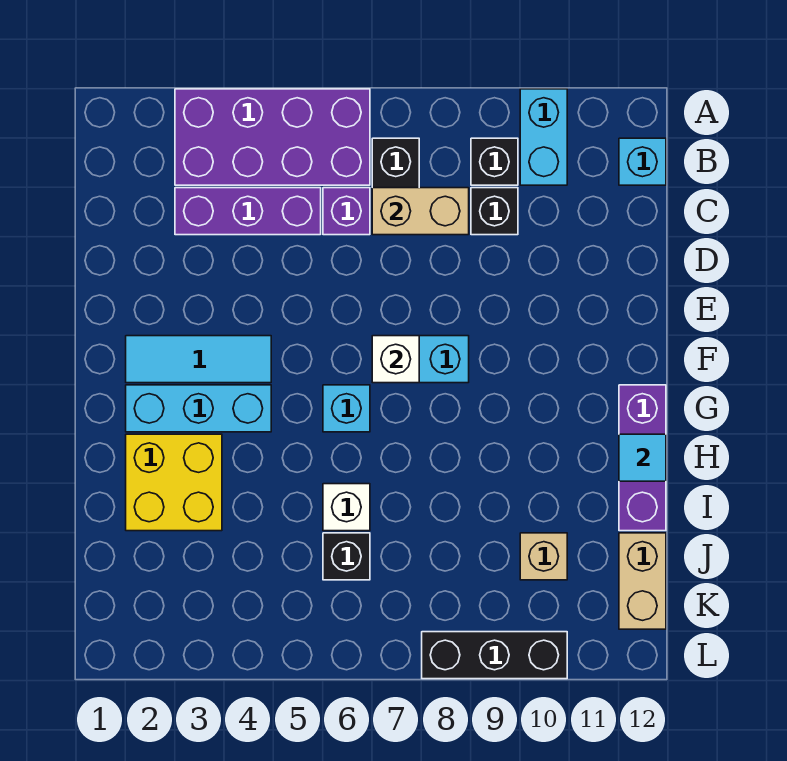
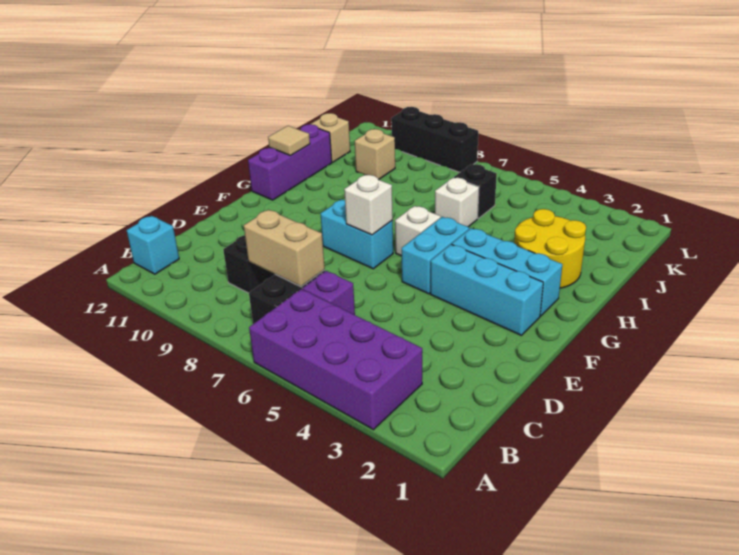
cyan brick A10:B10 level 1 -> cyan brick F5:G5 level 1
black brick B9 level 1 -> none
purple brick C3:C5 level 1 -> none
cyan tile F2:F4 level 1 -> cyan brick F2:F4 level 1
cyan brick G6 level 1 -> white brick G6 level 1
yellow brick H2:I3 level 1 -> yellow round brick H2:I3 level 1
cyan tile H12 level 2 -> tan tile H12 level 2
tan brick J12:K12 level 1 -> tan brick J12 level 1

